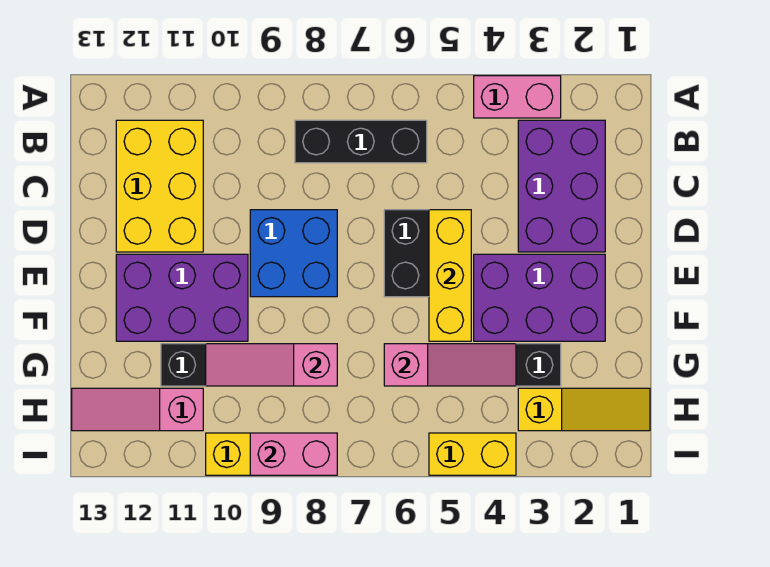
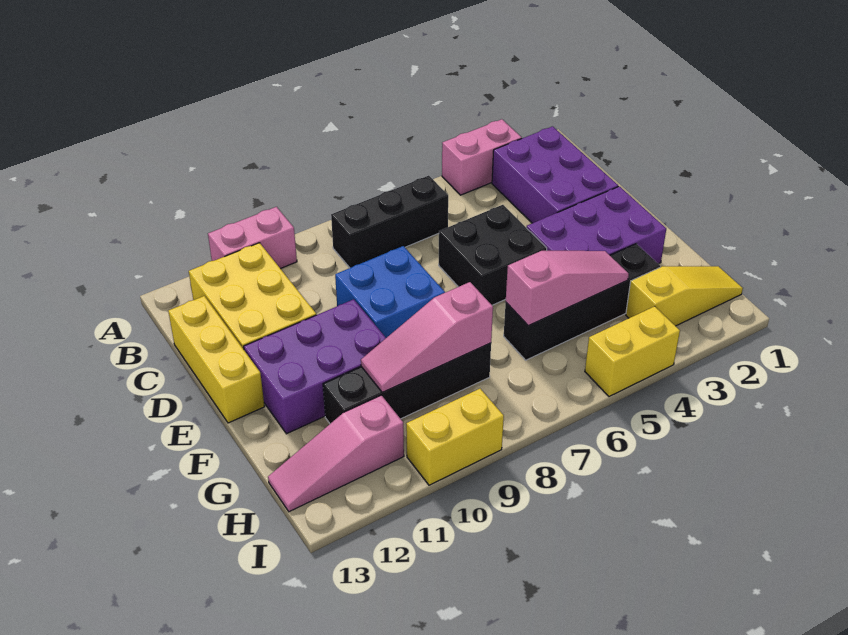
yellow brick D5:F5 level 2 -> yellow brick C13:E13 level 1
pink brick I8:I9 level 2 -> pink brick A10:A11 level 1

